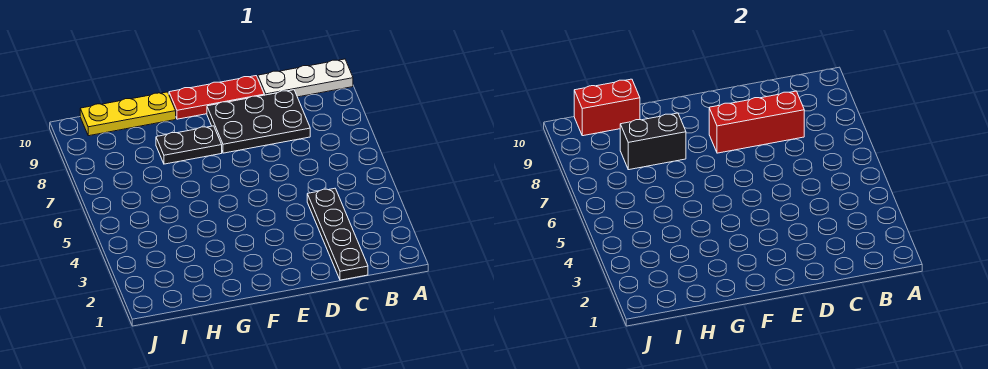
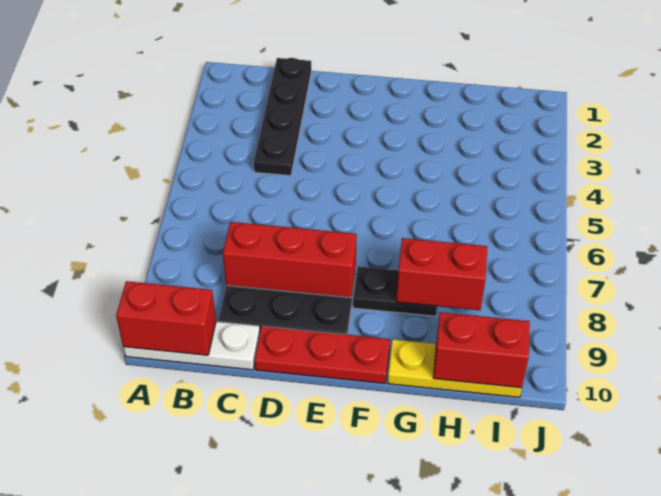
none -> red brick A10:B10 level 2
black brick G8:H8 level 2 -> red brick G8:H8 level 2

